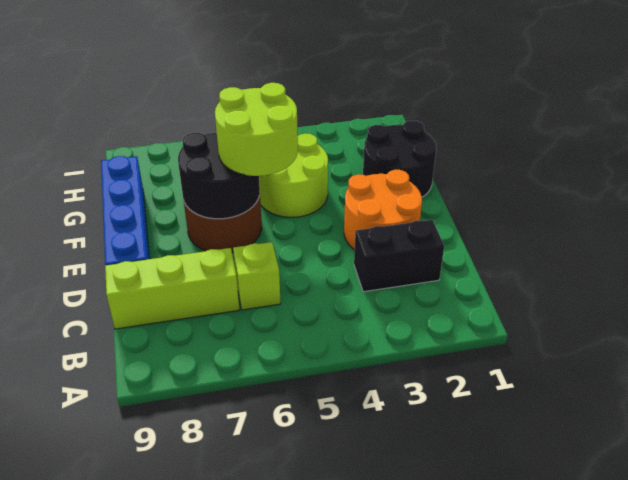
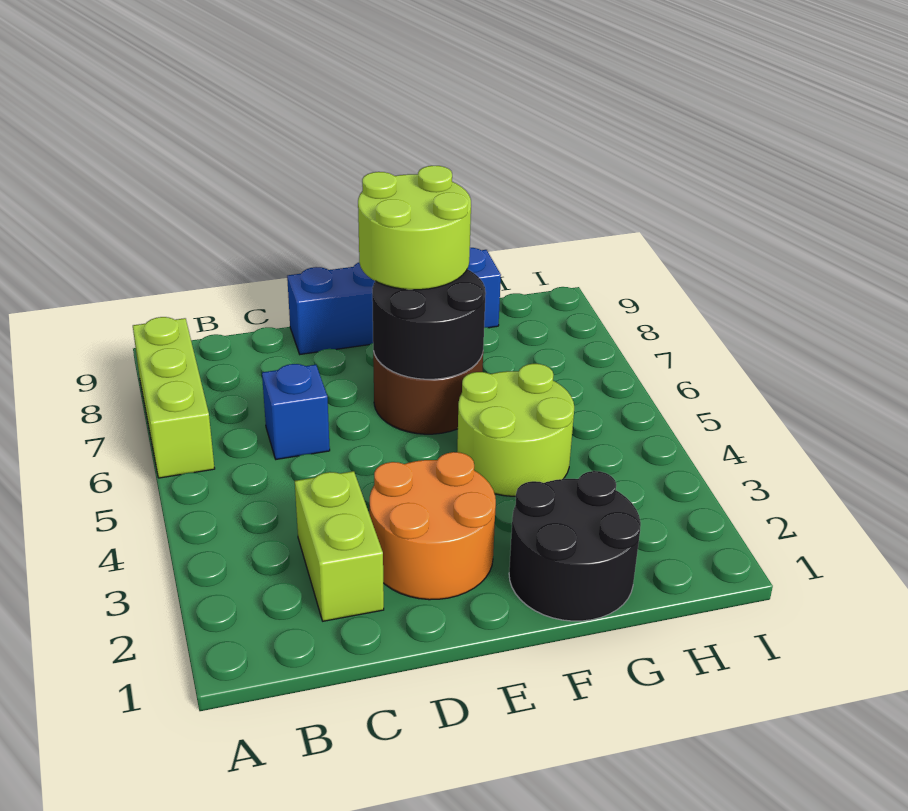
black brick C2:C3 level 1 -> lime brick C2:C3 level 1
lime brick C6 level 1 -> blue brick C6 level 1
lime brick C7:C9 level 1 -> lime brick A6:A8 level 1
lime round brick E5:F6 level 3 -> lime round brick E7:F8 level 3

